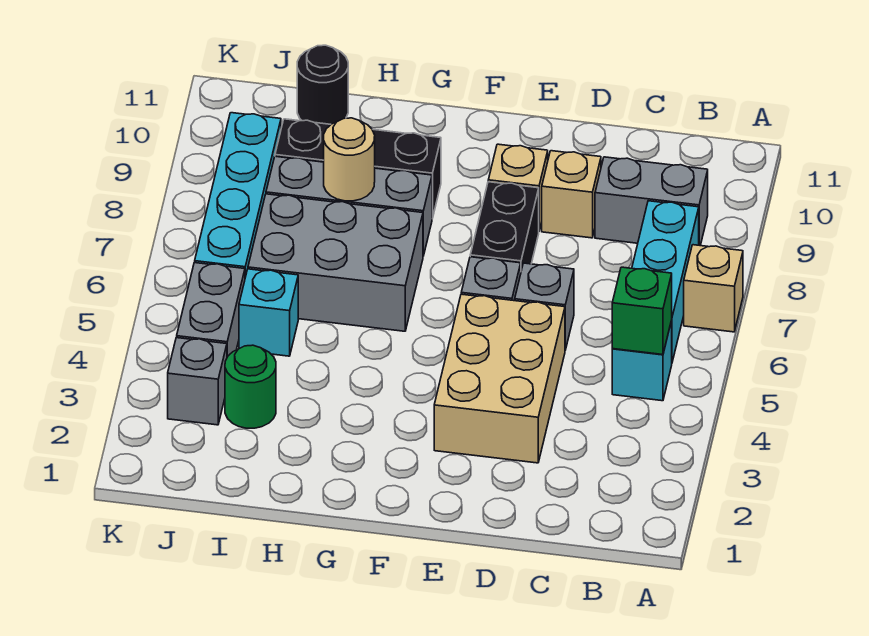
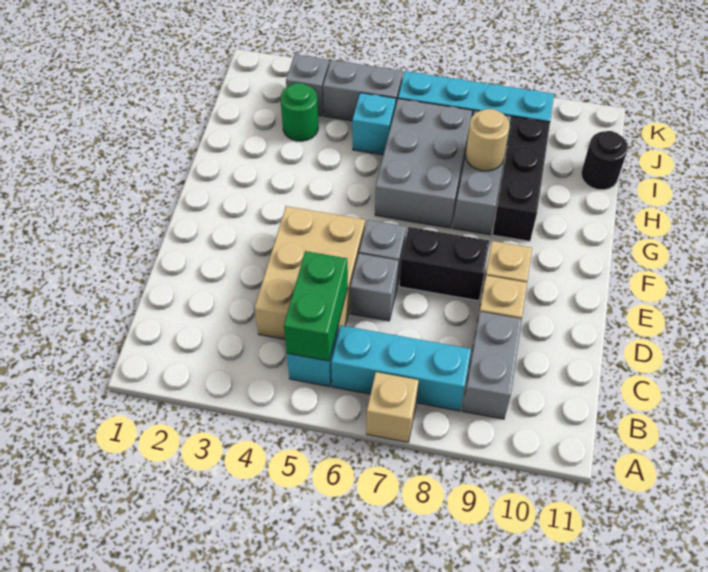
green brick B5 level 2 -> green brick B5:C5 level 2
tan brick D3:E5 level 1 -> tan brick C4:E5 level 1

